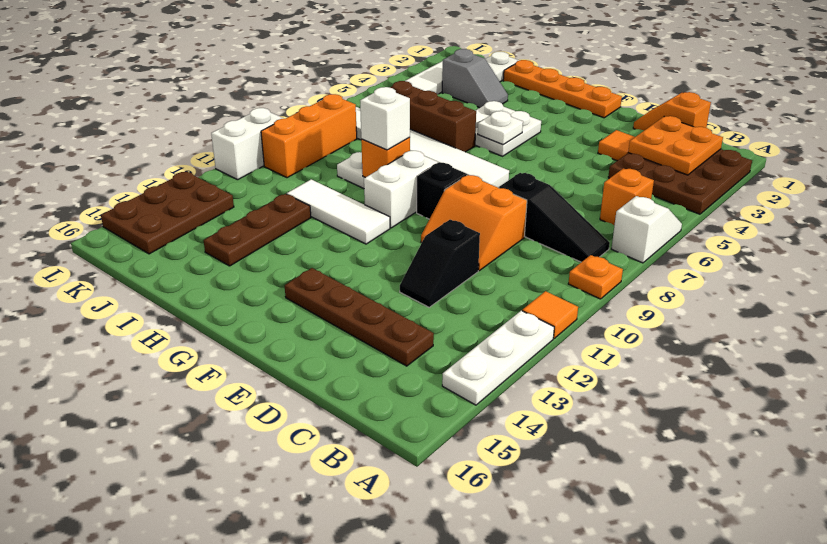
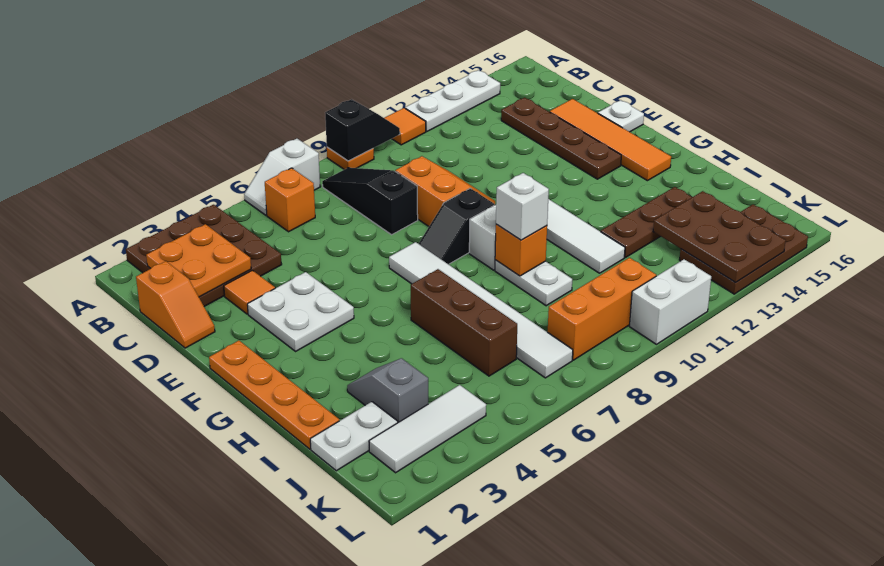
black slope D11:D12 level 1 top 11 -> black slope A9:A10 level 2 top 9
none -> orange tile D15:G15 level 1
white plate G4:H5 level 1 -> white plate E3:F4 level 1
white plate G5 level 2 -> white plate E16 level 1
none -> brown plate J13:L14 level 2

